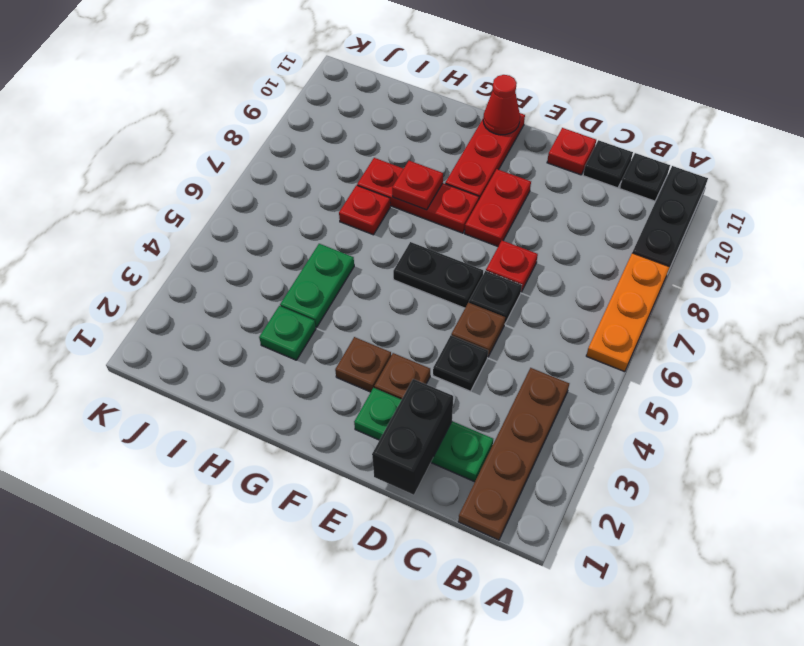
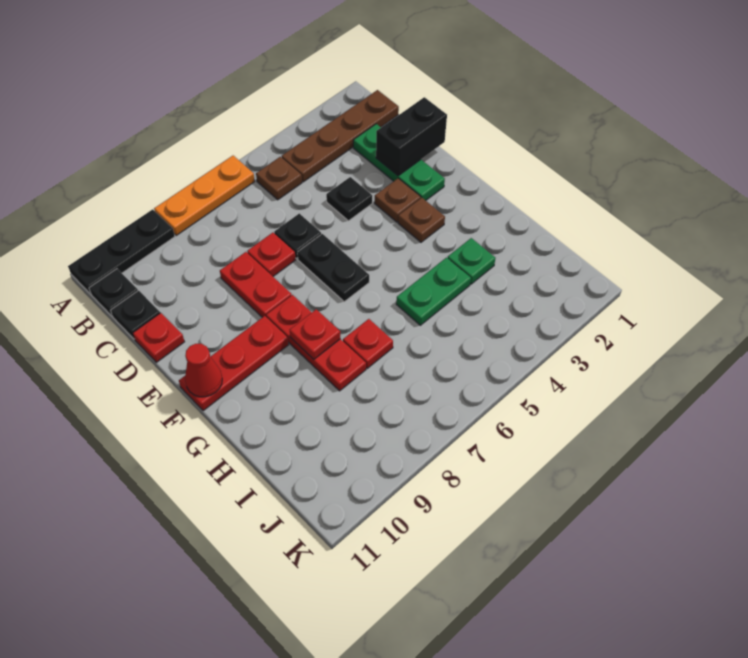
brown plate D5 level 1 -> brown plate B5 level 1
red plate E8:E9 level 1 -> red plate D8:E8 level 1

